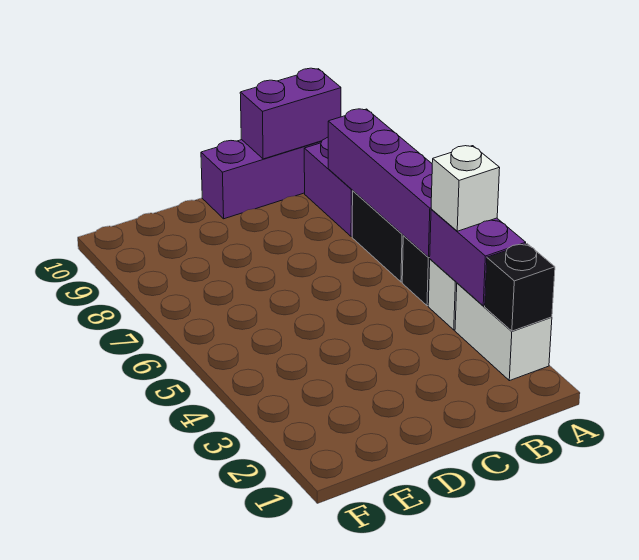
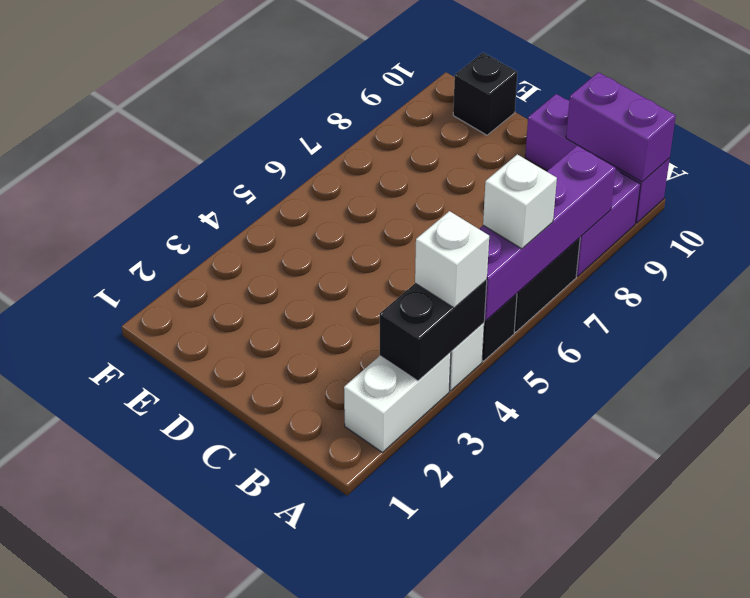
black brick A2 level 2 -> black brick E10 level 1
purple brick A3:A4 level 2 -> black brick A3:A4 level 2
none -> white brick A6 level 3

